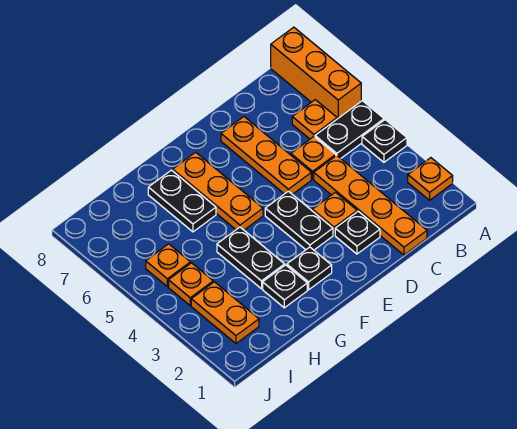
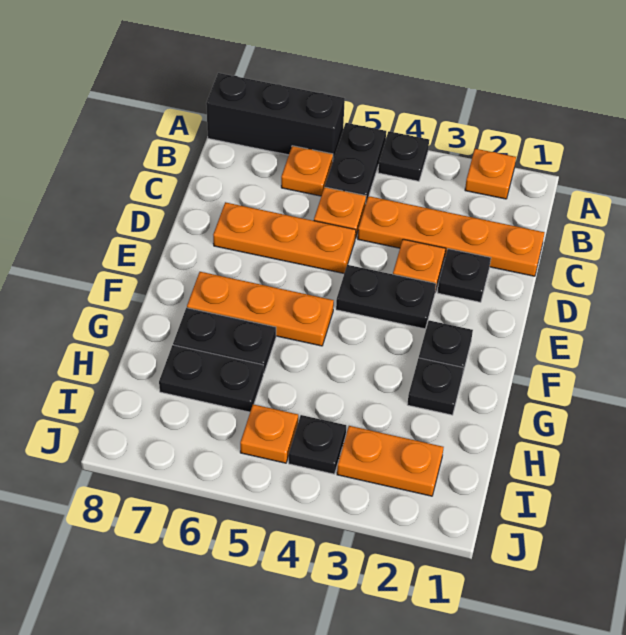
orange brick A6:A8 level 1 -> black brick A6:A8 level 1
black plate G3:G4 level 1 -> black plate H6:H7 level 1
orange plate I4 level 1 -> black plate I4 level 1

